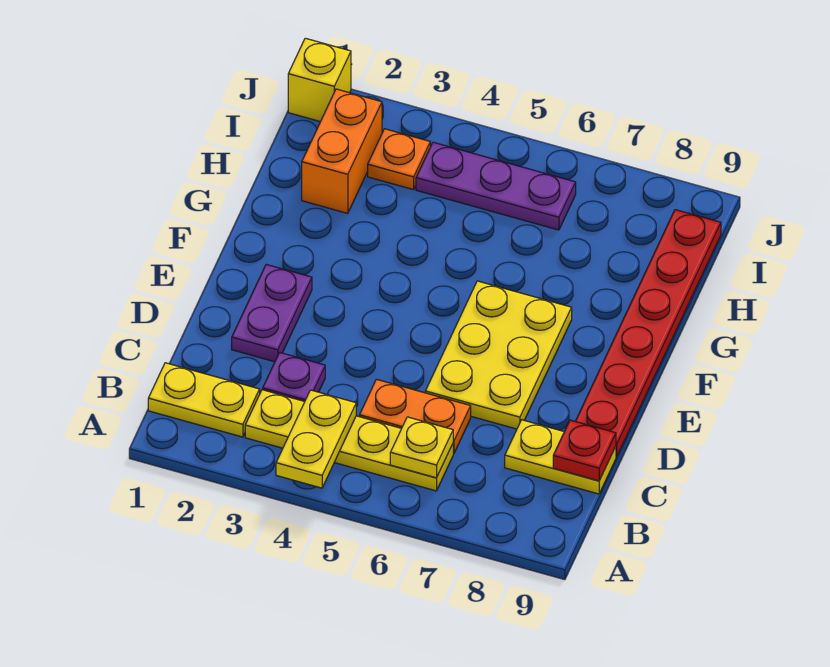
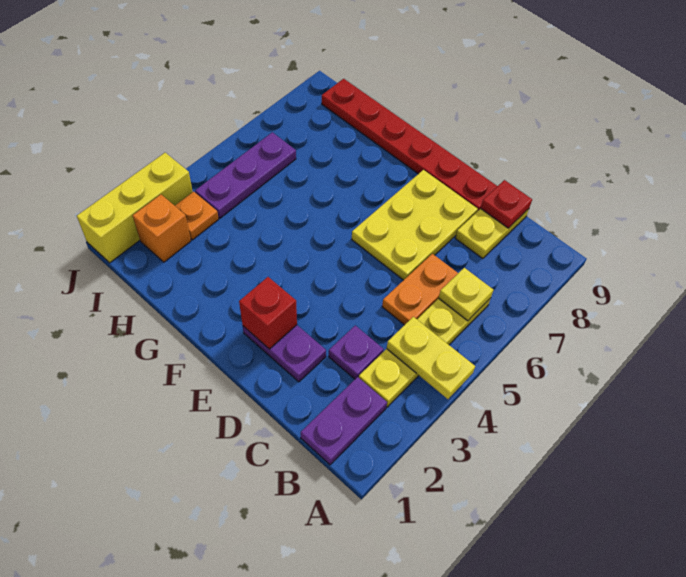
yellow plate B1:B2 level 1 -> purple plate B1:B2 level 1
yellow plate D6:F7 level 1 -> yellow plate D6:E8 level 1
none -> red brick E2 level 2
orange brick H2:I2 level 1 -> orange brick I2 level 1
yellow brick J1 level 1 -> yellow brick J1:J3 level 1

